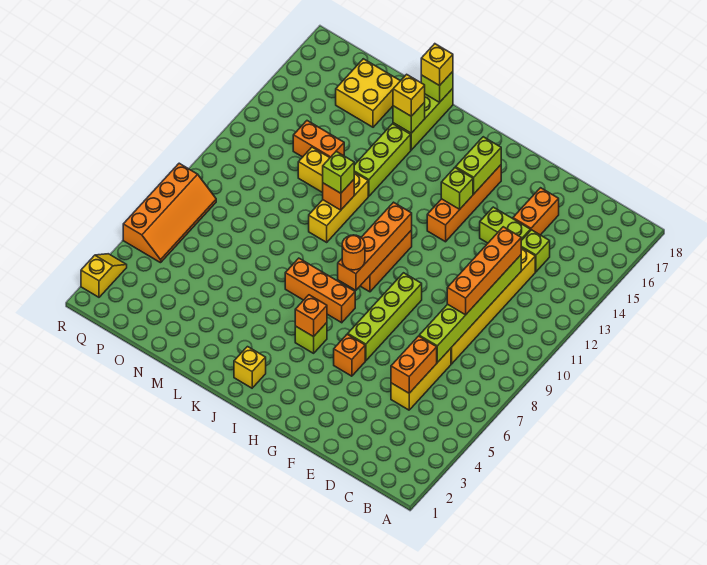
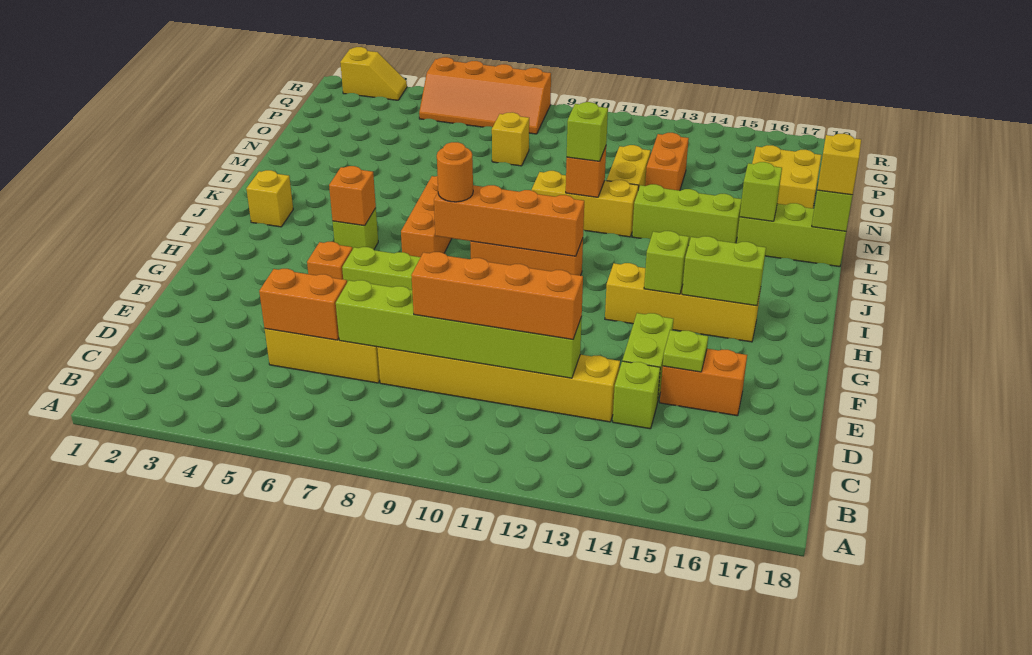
none -> lime plate E15 level 2
orange brick H13:H16 level 1 -> yellow brick H13:H16 level 1
yellow brick L16 level 3 -> yellow brick O8 level 1

